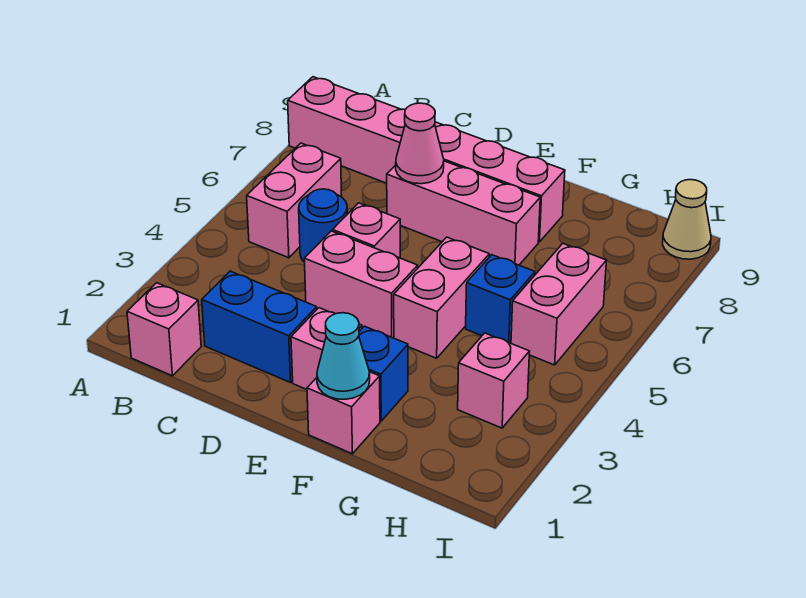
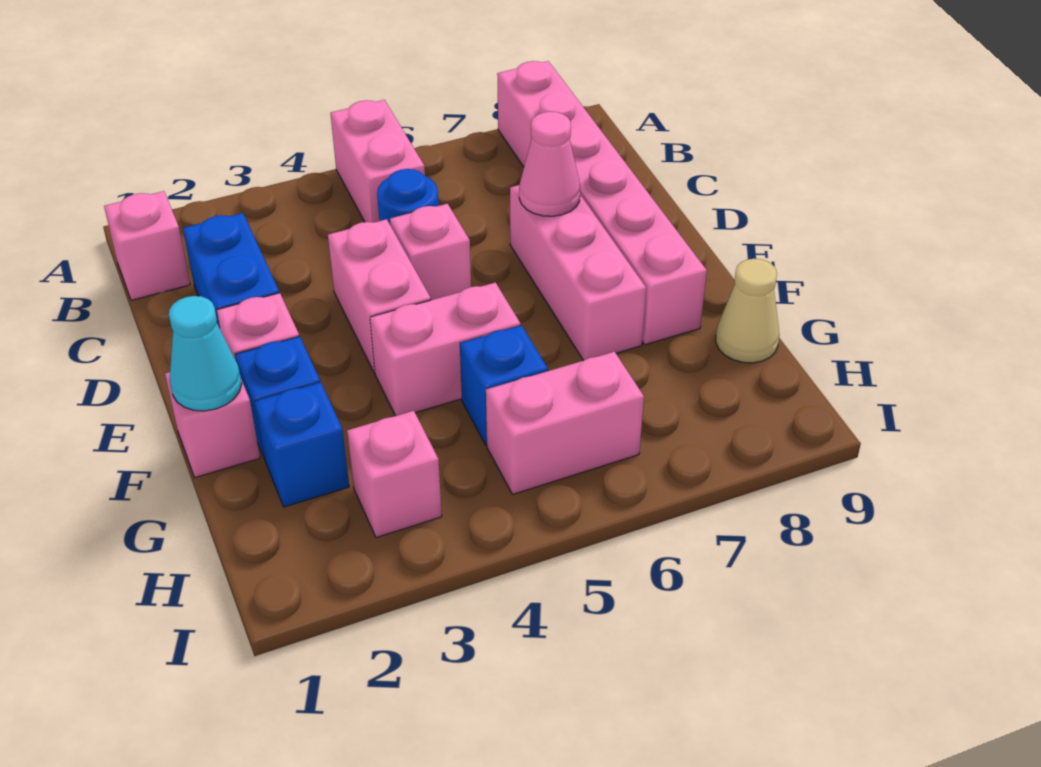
pink brick B5:B6 level 1 -> pink brick A5:B5 level 1
none -> blue brick G2 level 1
tan cone I9 level 1 -> tan cone G9 level 1

